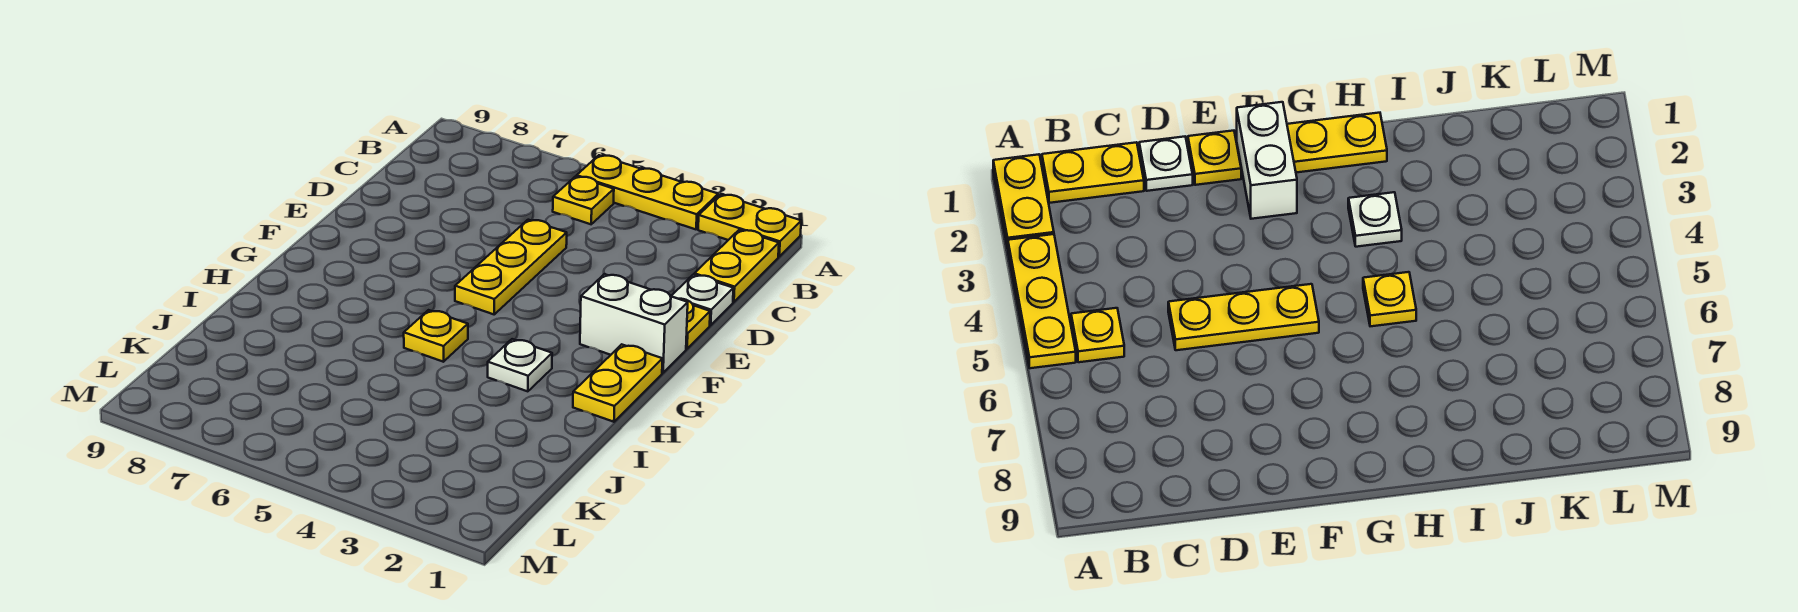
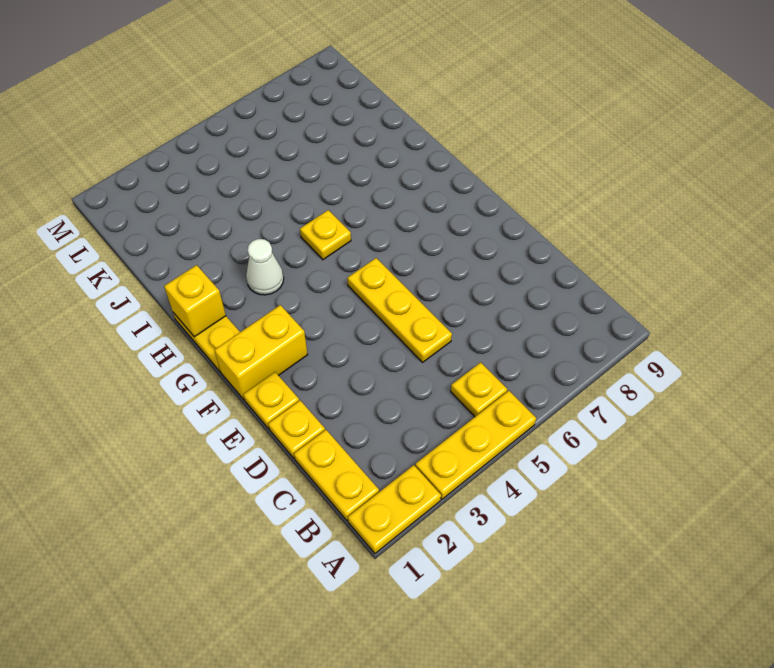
white plate D1 level 1 -> yellow plate D1 level 1
white brick F1:F2 level 1 -> yellow brick F1:F2 level 1
none -> yellow brick H1 level 2
white plate H3 level 1 -> white cone H3 level 1

